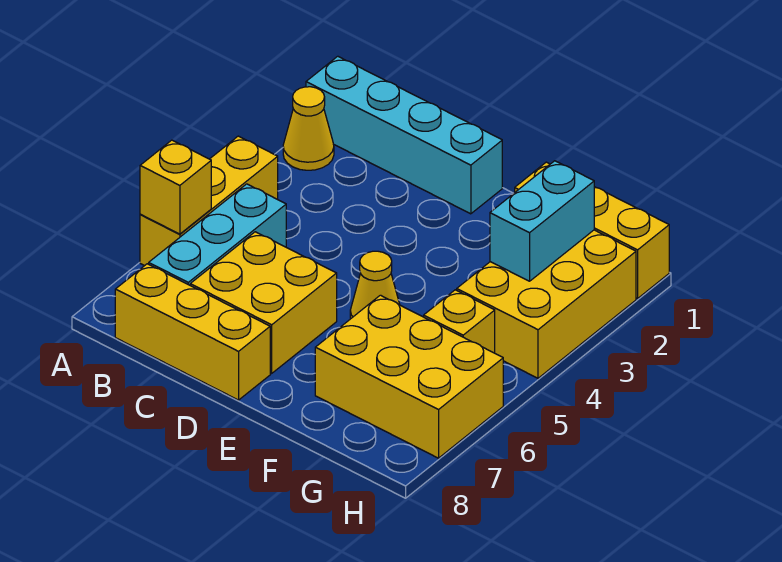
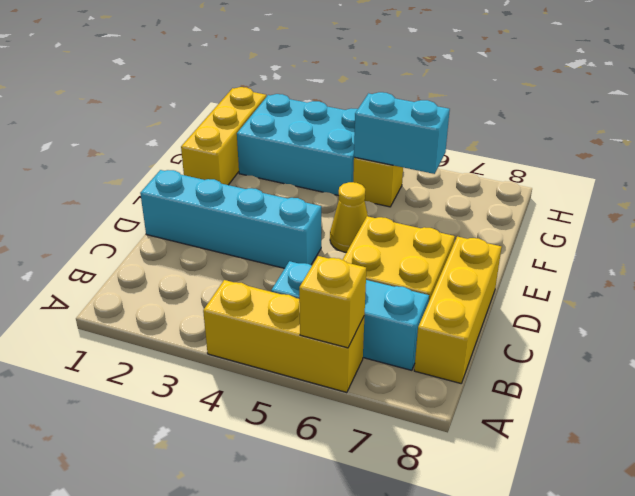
cyan brick A1:D1 level 1 -> cyan brick D1:D4 level 1
yellow cone A2 level 1 -> none
yellow brick F6:H7 level 1 -> none
yellow brick G2:H4 level 1 -> cyan brick G2:H4 level 1
cyan brick G2:G3 level 2 -> cyan brick G5:G6 level 2

